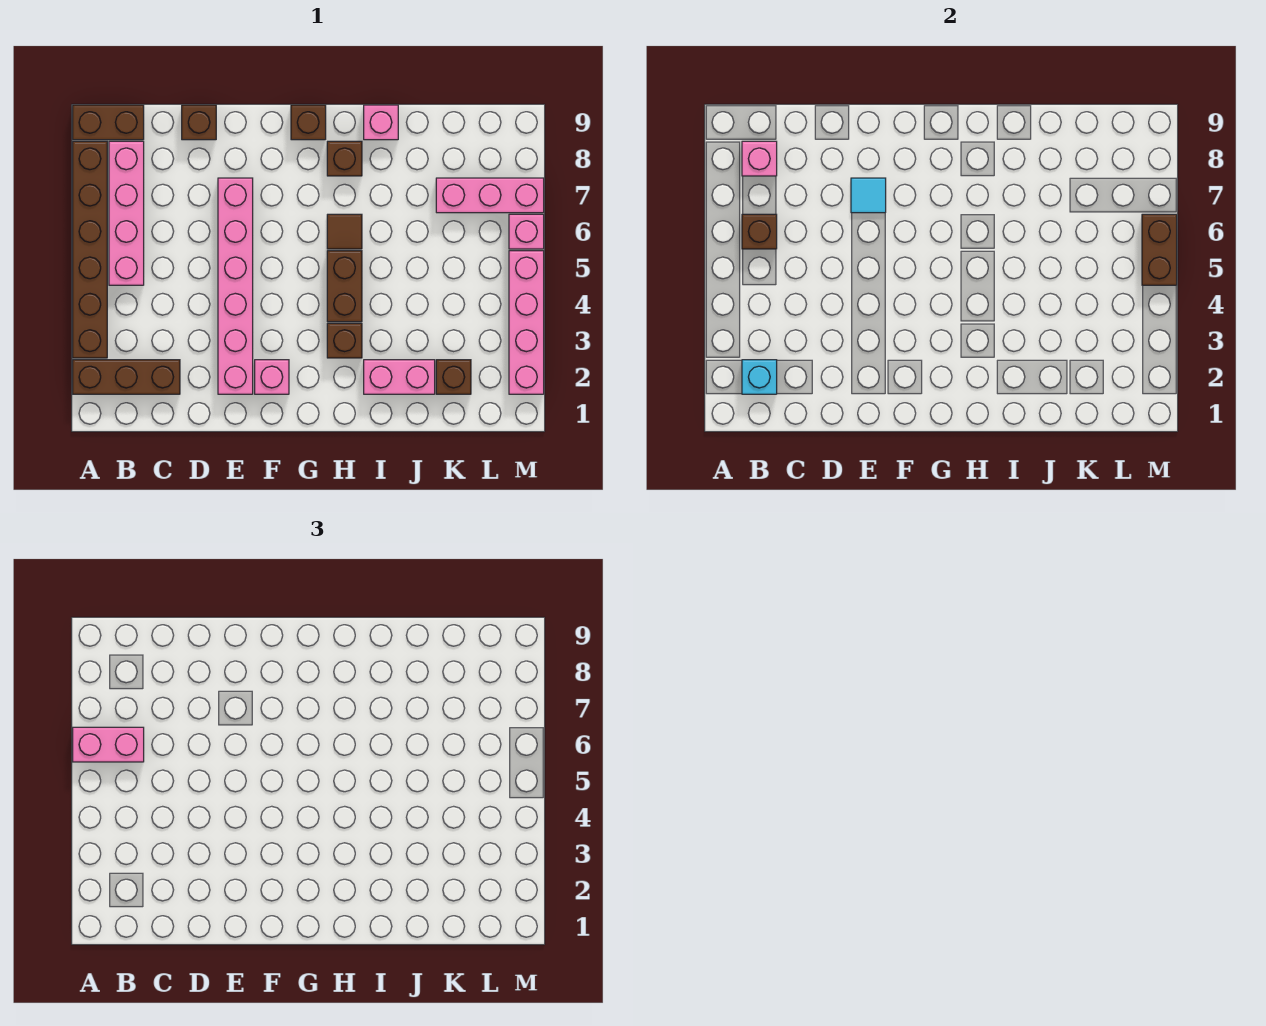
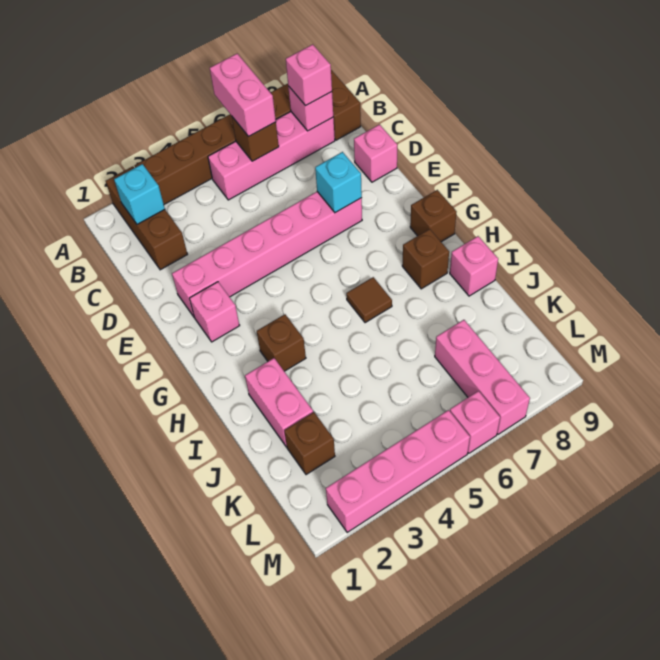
none -> pink brick B8 level 3
brown brick D9 level 1 -> pink brick D9 level 1
cyan tile E7 level 2 -> cyan brick E7 level 2
brown brick H4:H5 level 1 -> none
brown brick M5:M6 level 2 -> none

